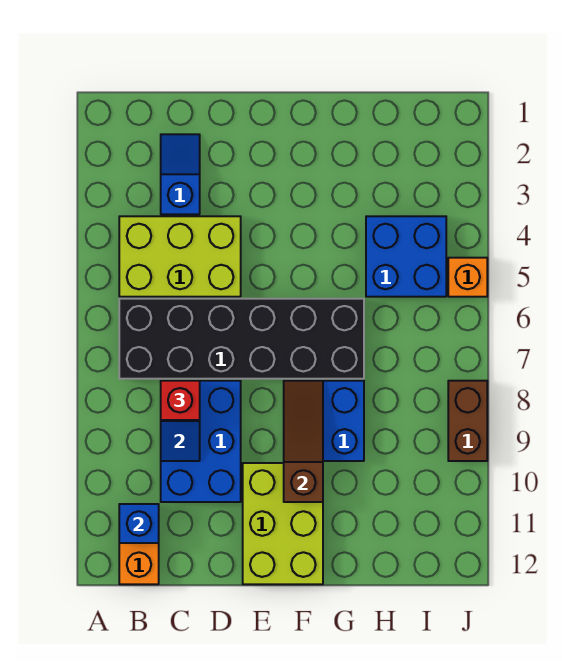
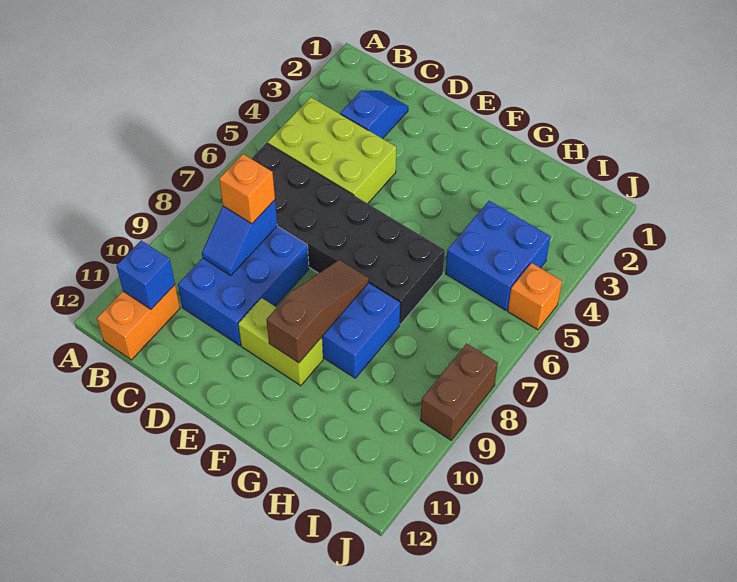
red brick C8 level 3 -> orange brick C8 level 3
lime brick E10:F12 level 1 -> lime brick E10:F10 level 1

